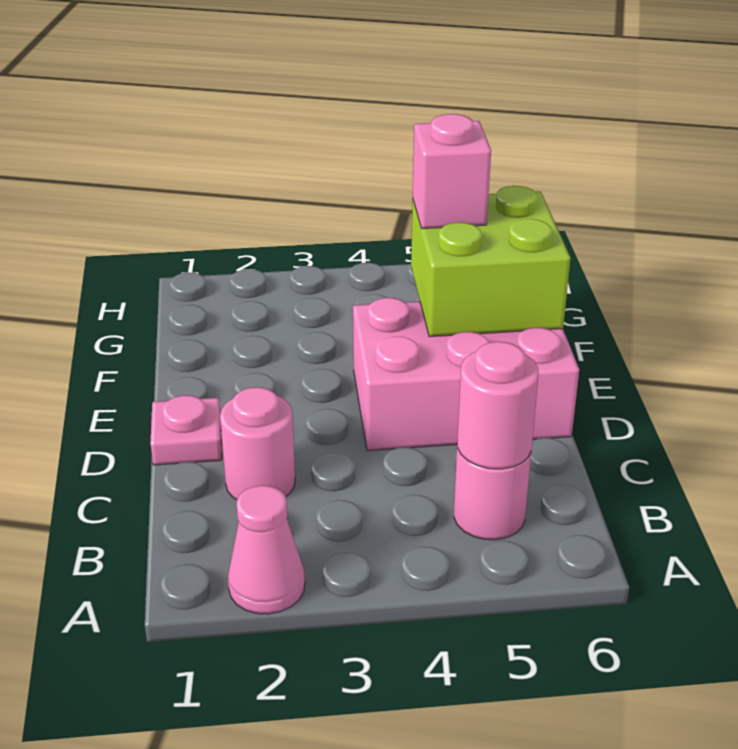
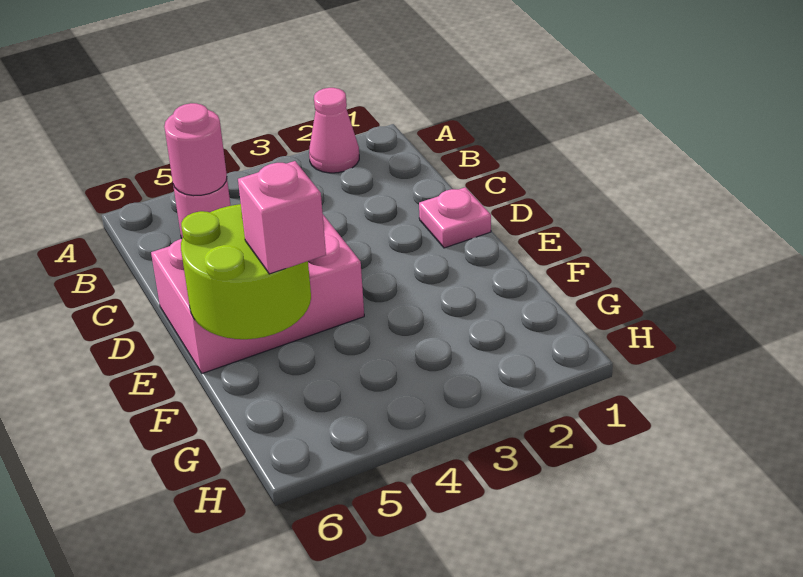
pink round brick C2 level 1 -> none
lime brick E5:F6 level 2 -> lime round brick E5:F6 level 2

